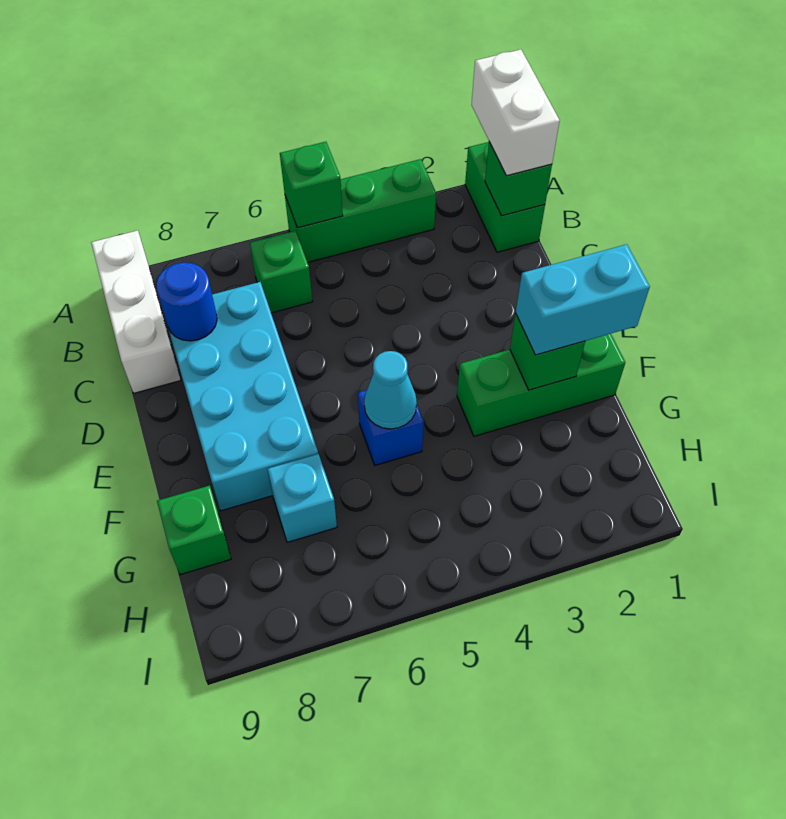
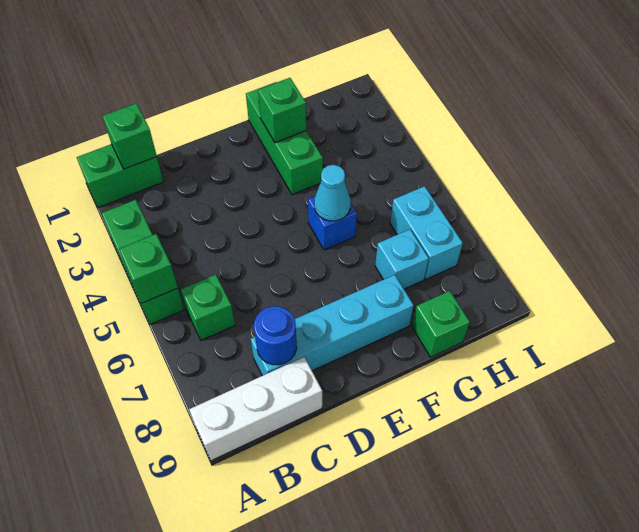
white brick A1:B1 level 3 -> none
cyan brick C7:F8 level 1 -> cyan brick C8:F8 level 1
cyan brick F1:F2 level 3 -> cyan brick H6:H7 level 1

